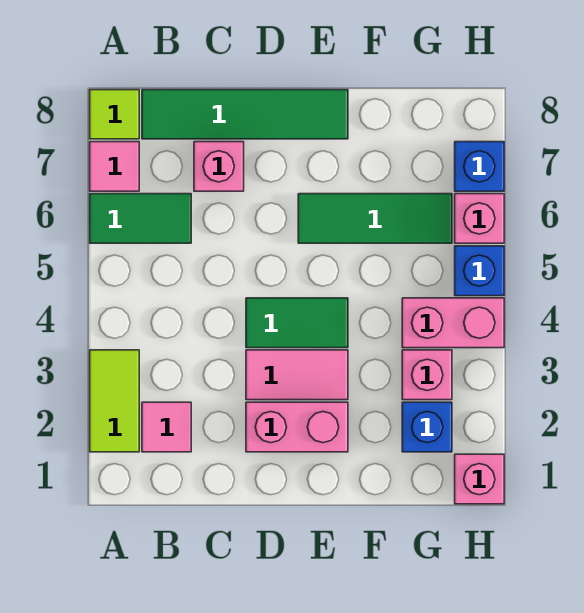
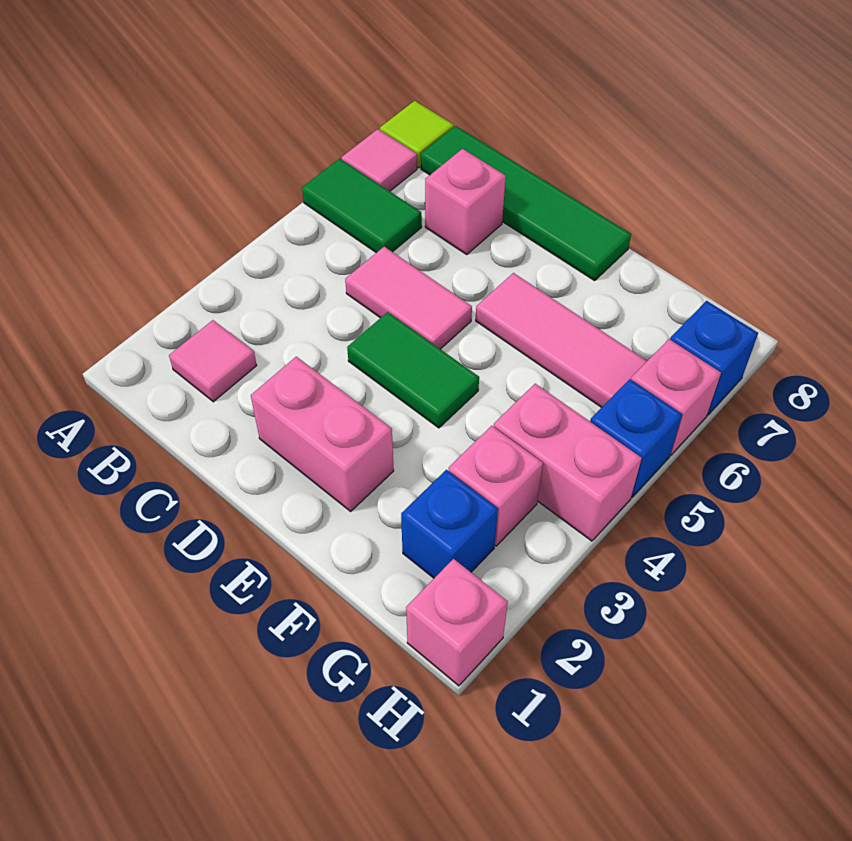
lime tile A2:A3 level 1 -> none
pink tile D3:E3 level 1 -> pink tile C5:D5 level 1
green tile E6:G6 level 1 -> pink tile E6:G6 level 1

